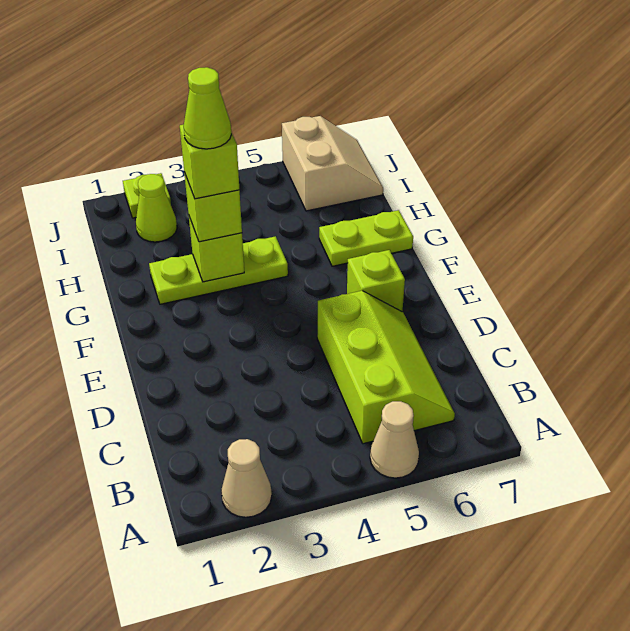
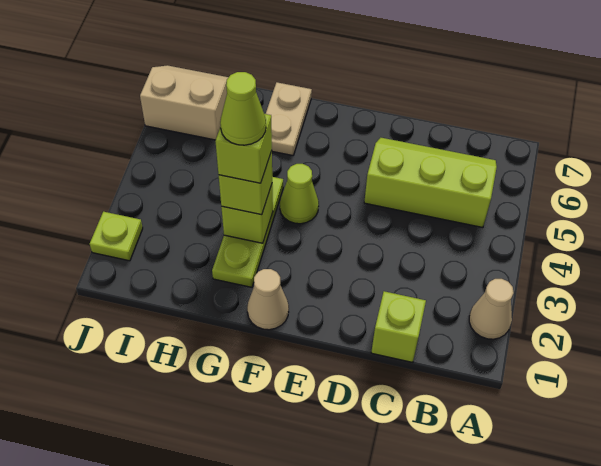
tan cone A5 level 1 -> tan cone F1 level 1
lime brick E6 level 1 -> lime brick C1 level 1
lime plate G6:G7 level 1 -> tan plate G6:G7 level 1
lime cone I2 level 1 -> lime cone F4 level 1

